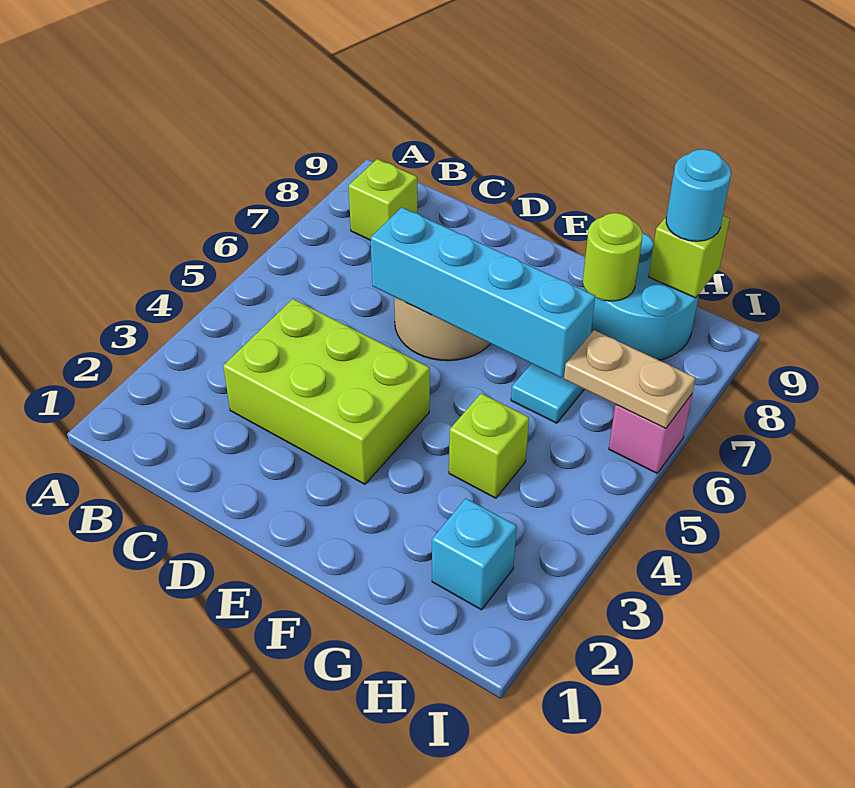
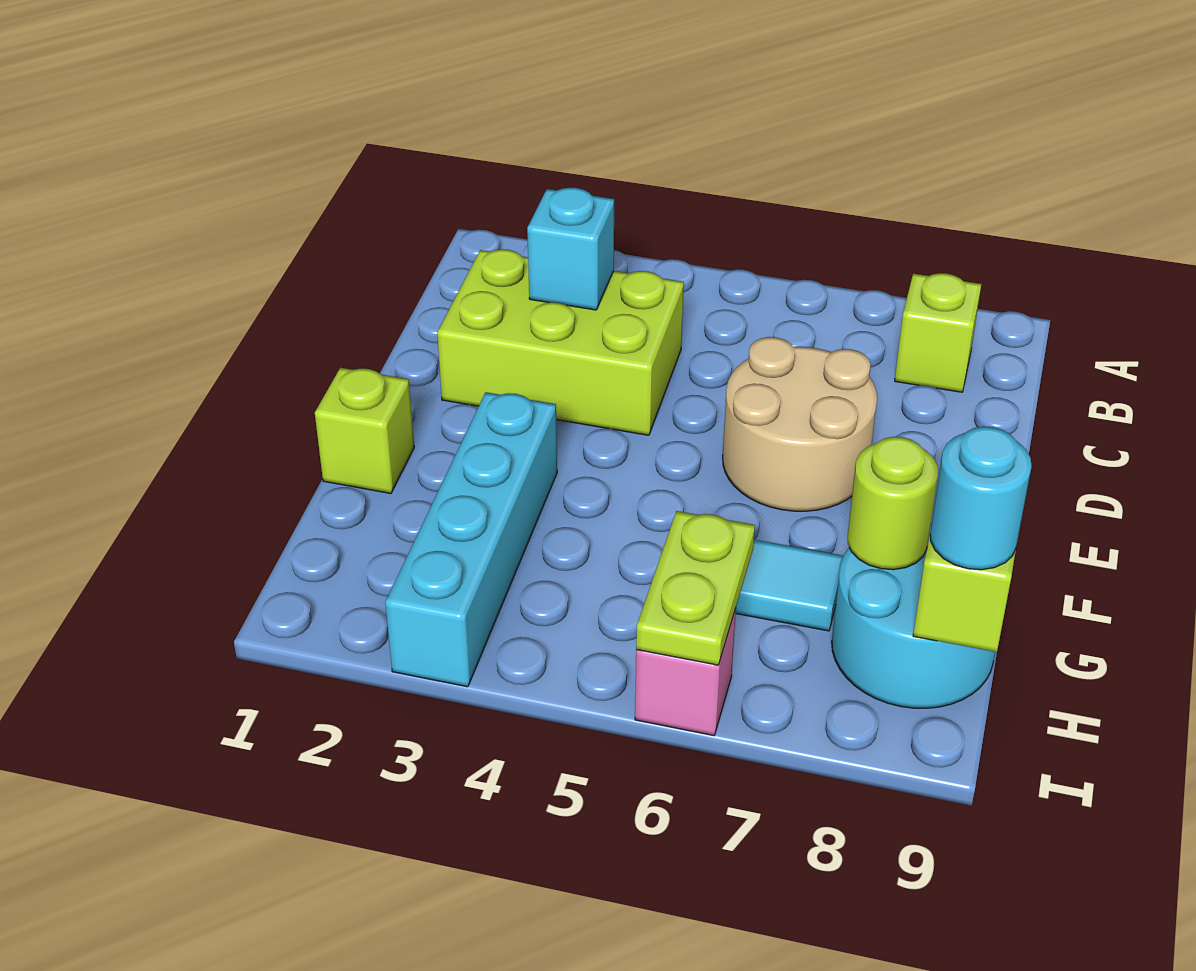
lime brick C3:E4 level 1 -> lime brick C2:D4 level 1
cyan brick D6:G6 level 2 -> cyan brick F3:I3 level 1
lime brick G4 level 1 -> lime brick F1 level 1
cyan brick H2 level 1 -> cyan brick C3 level 2
tan plate H6:I6 level 2 -> lime plate H6:I6 level 2

